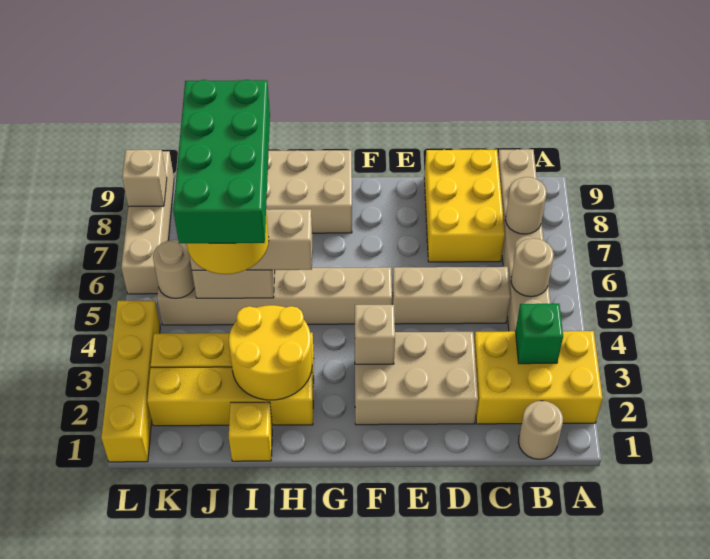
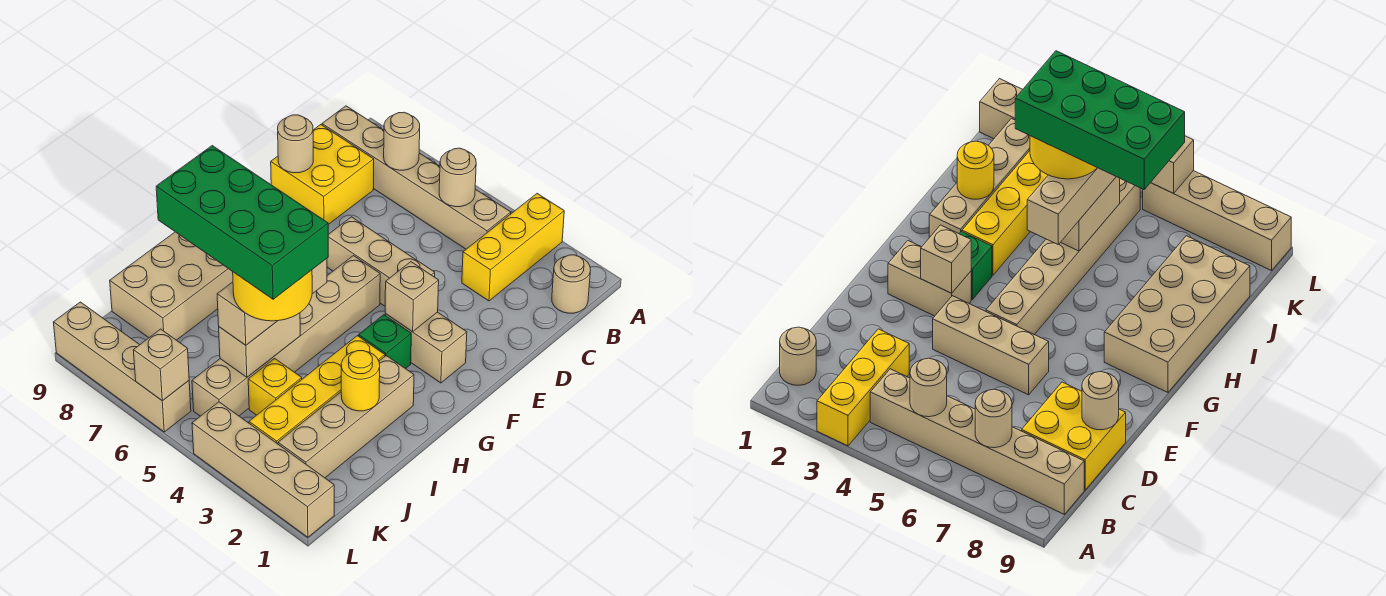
yellow brick A2:C3 level 1 -> yellow brick A3:C3 level 1
green brick B3 level 2 -> green brick G3 level 1
tan brick C5:E5 level 1 -> tan brick E4:E6 level 1
yellow brick C7:D9 level 1 -> yellow brick C8:D9 level 1
tan brick D2:F3 level 1 -> tan brick F2:F3 level 1
yellow brick H2:K2 level 1 -> tan brick H2:K2 level 1
yellow round brick H2:I3 level 2 -> yellow round brick I2 level 2
yellow brick I1 level 1 -> yellow brick J4 level 1
tan round brick K5 level 2 -> tan round brick D9 level 2
yellow brick L1:L4 level 1 -> tan brick L1:L4 level 1
tan brick L8 level 2 -> tan brick L6 level 2

